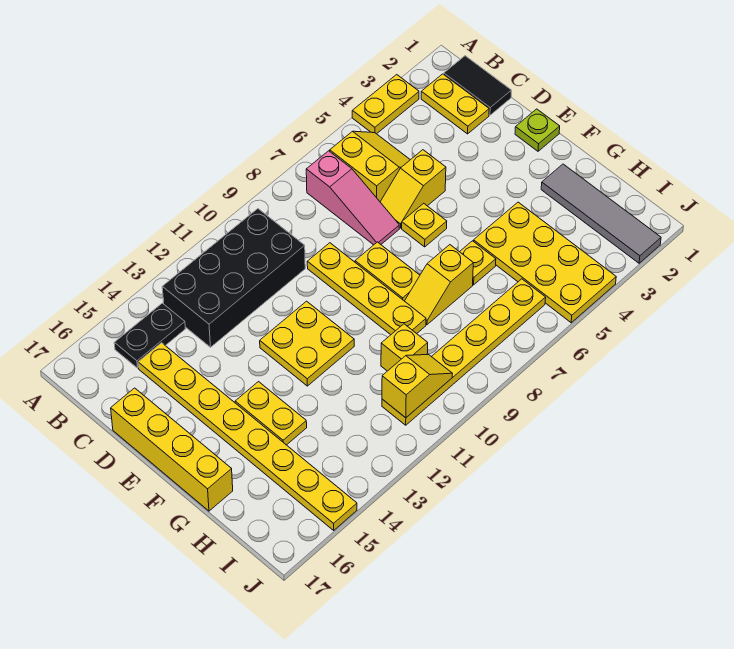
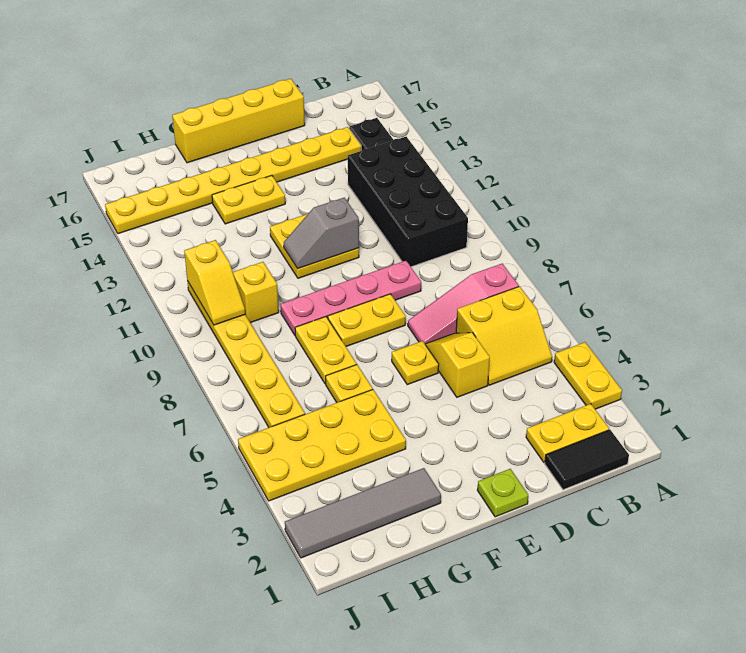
yellow plate D9:G9 level 1 -> pink plate D9:G9 level 1
none -> grey slope E11:F11 level 2 top E
yellow slope G7:G8 level 1 top 7 -> yellow plate G7:G8 level 1

